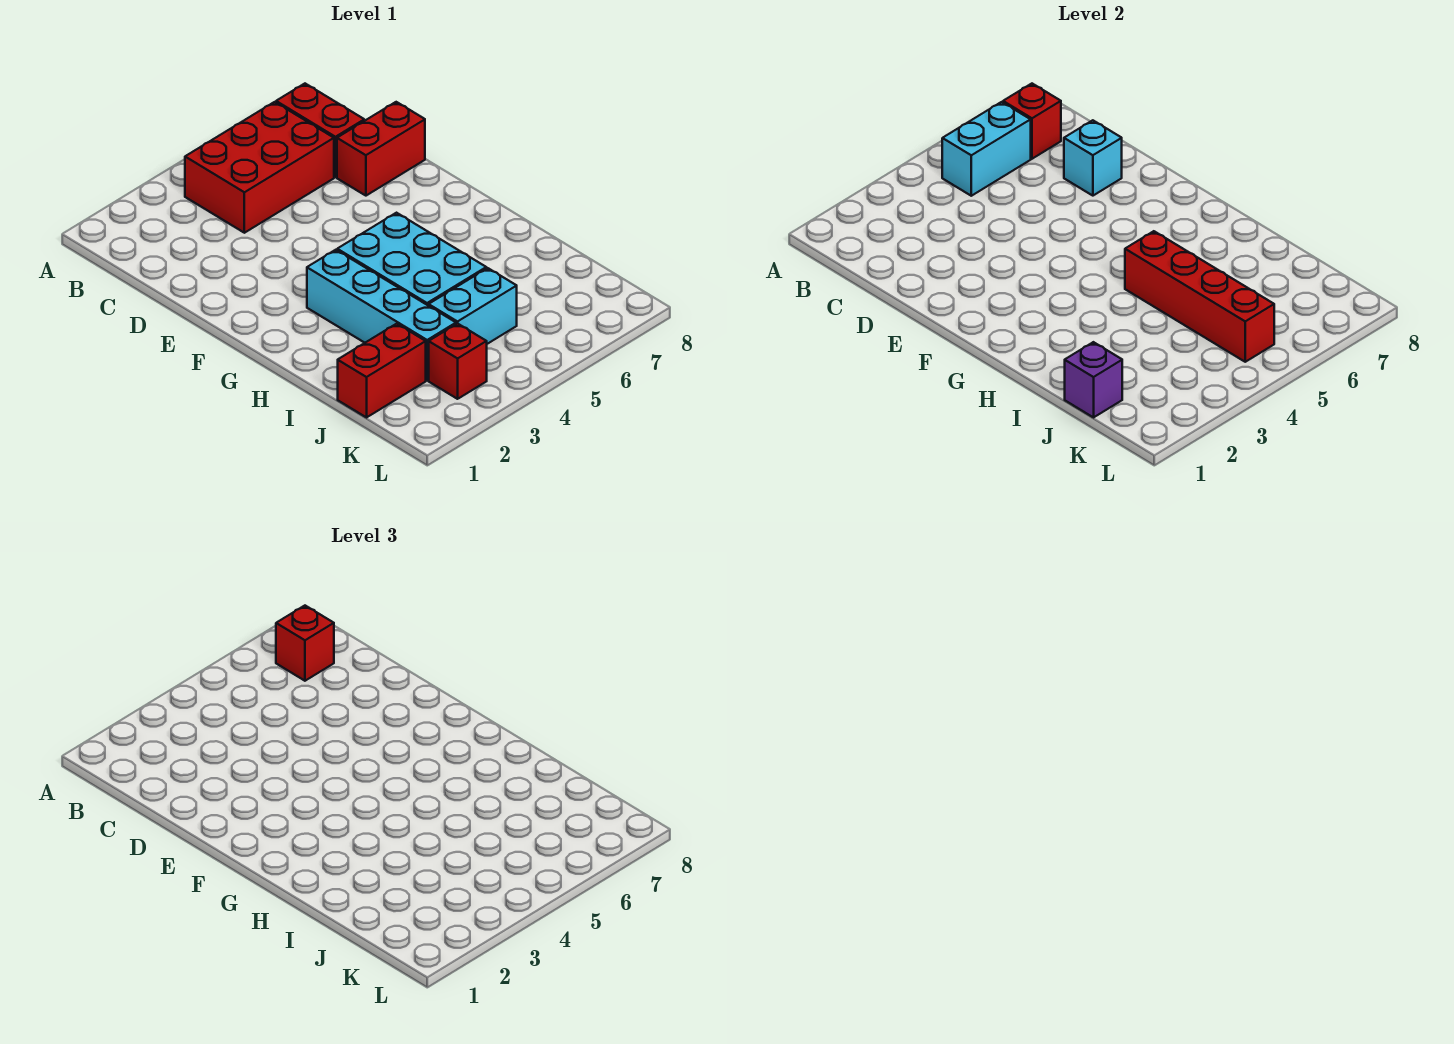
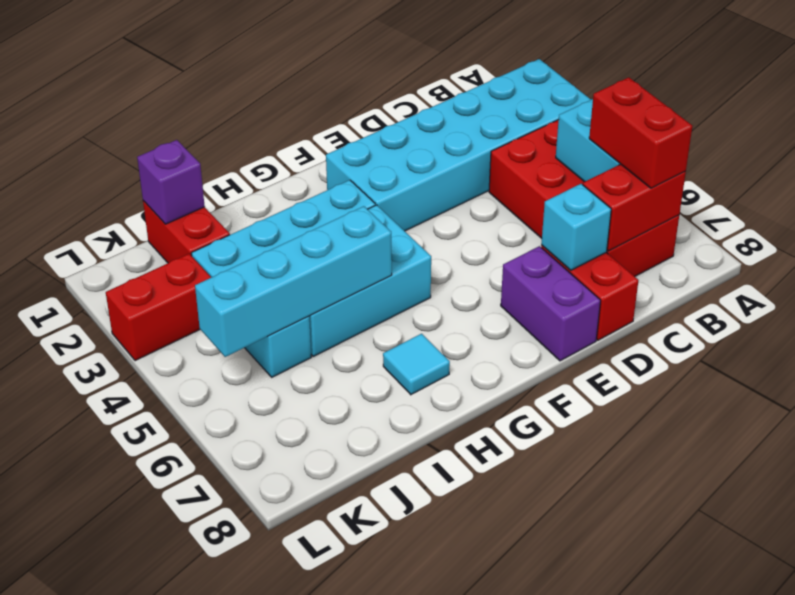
none -> cyan brick A2:F3 level 1
red brick B7 level 2 -> red brick B7:C7 level 2
red brick B7 level 3 -> red brick B6:B7 level 3
none -> purple brick E7:E8 level 1
red brick H5:K5 level 2 -> cyan brick H5:K5 level 2
none -> cyan tile H7 level 1
red brick K3 level 1 -> red brick K3:L3 level 1

